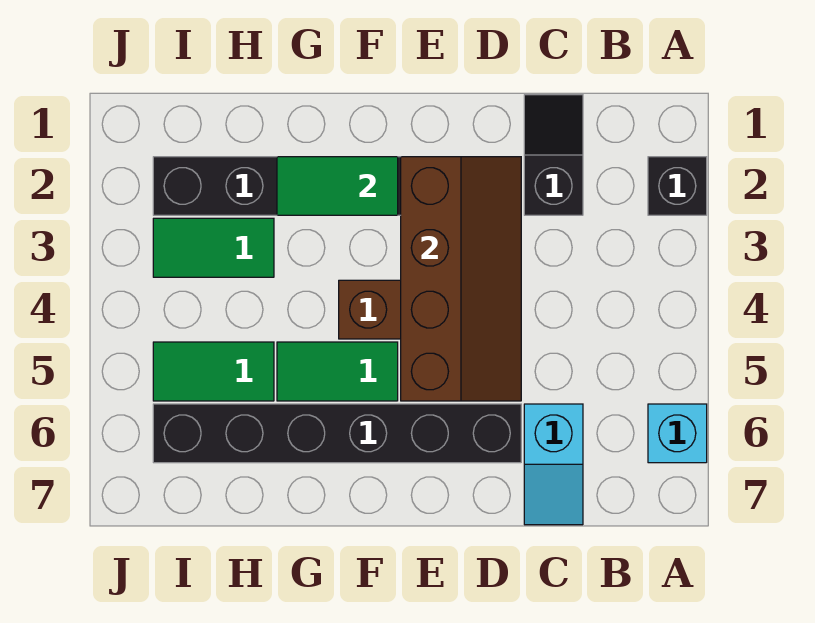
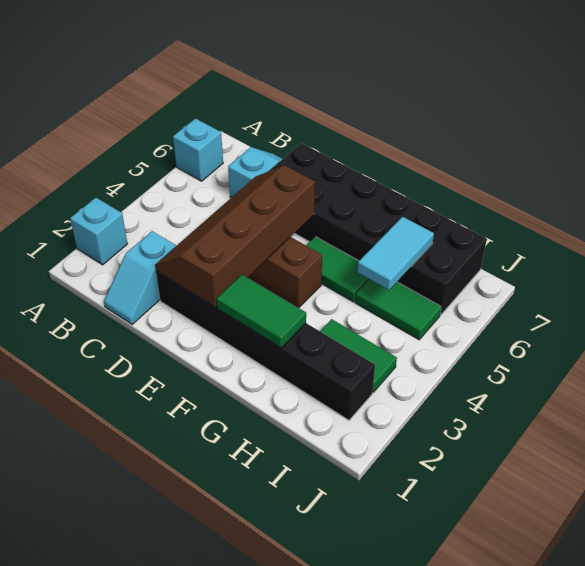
black brick A2 level 1 -> cyan brick A2 level 1
black slope C1:C2 level 1 top 2 -> cyan slope C1:C2 level 1 top 2
black brick D6:I6 level 1 -> black brick D6:I7 level 1
none -> cyan tile H5:H6 level 2

